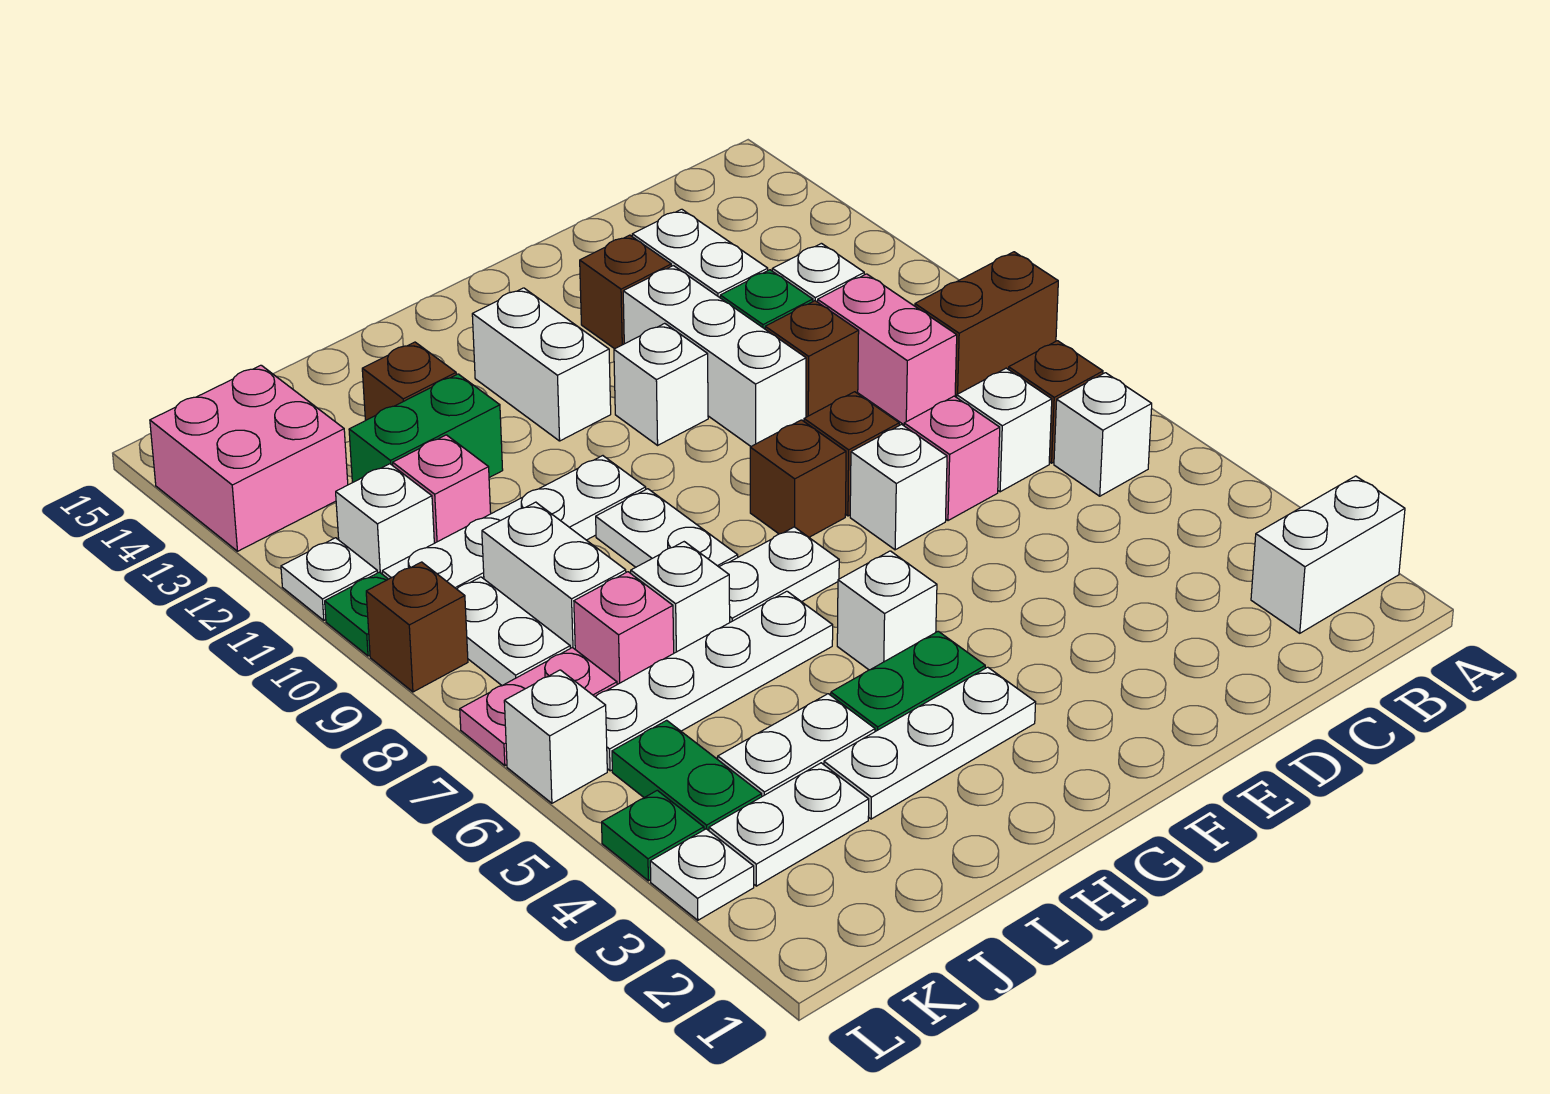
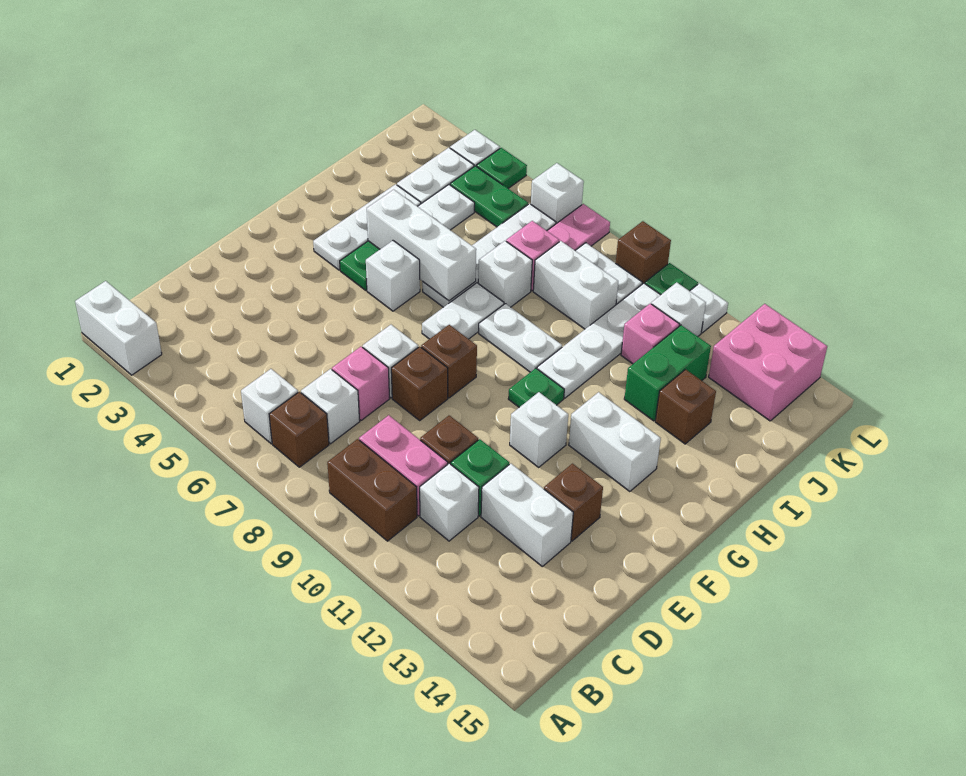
white brick A2:B2 level 1 -> white brick A1:A2 level 1
brown brick A9:B9 level 1 -> brown brick B9:B10 level 1
white brick E10:E12 level 1 -> white brick H4:H6 level 2
none -> green plate G10 level 1

